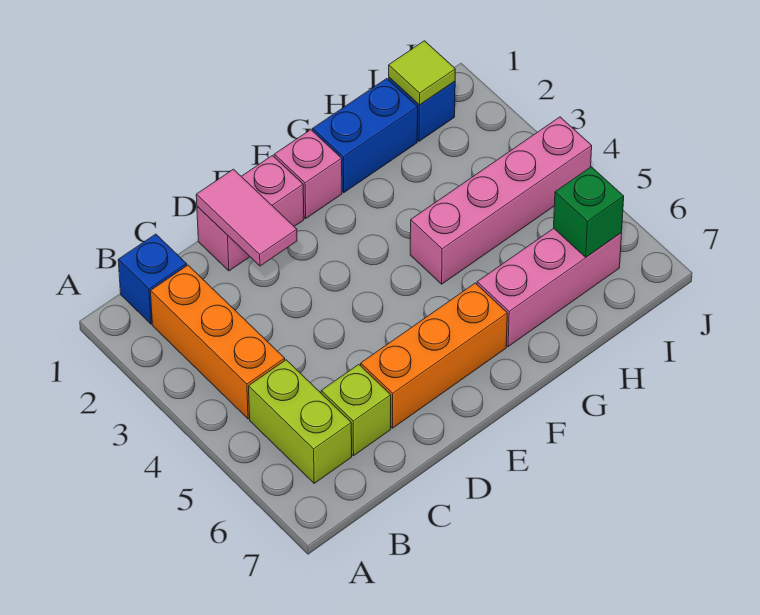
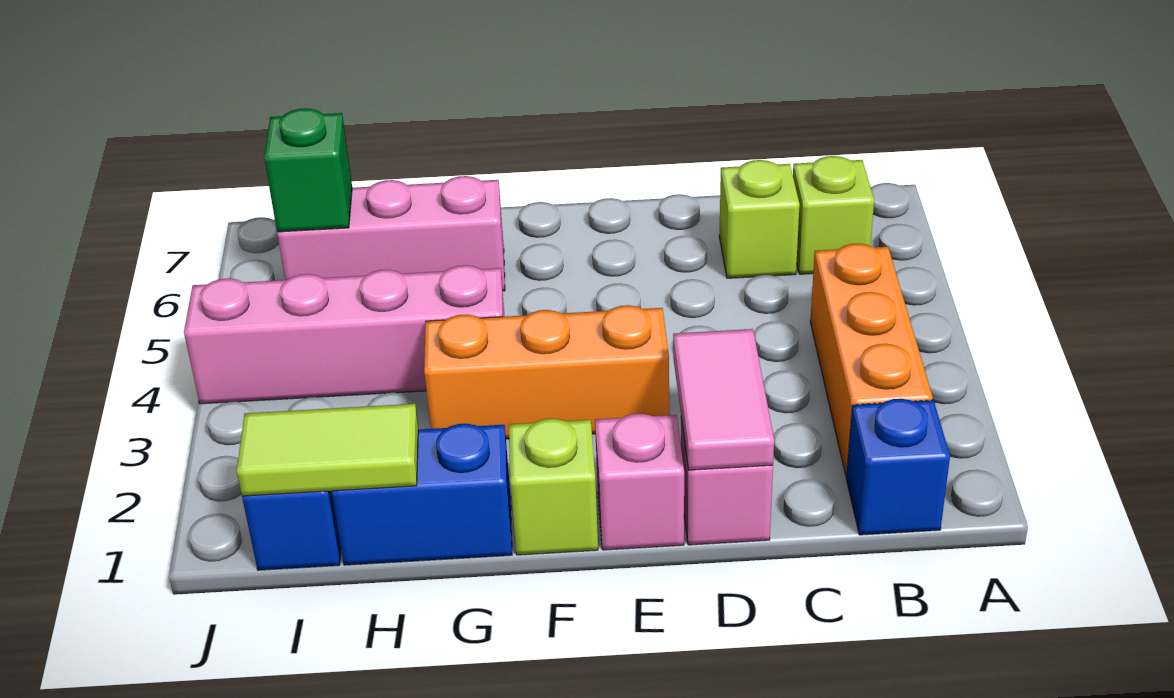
lime brick B5:B6 level 1 -> lime brick B6 level 1
orange brick D6:F6 level 1 -> orange brick E3:G3 level 1
pink brick F1 level 1 -> lime brick F1 level 1
lime tile I1 level 2 -> lime tile H1:I1 level 2

